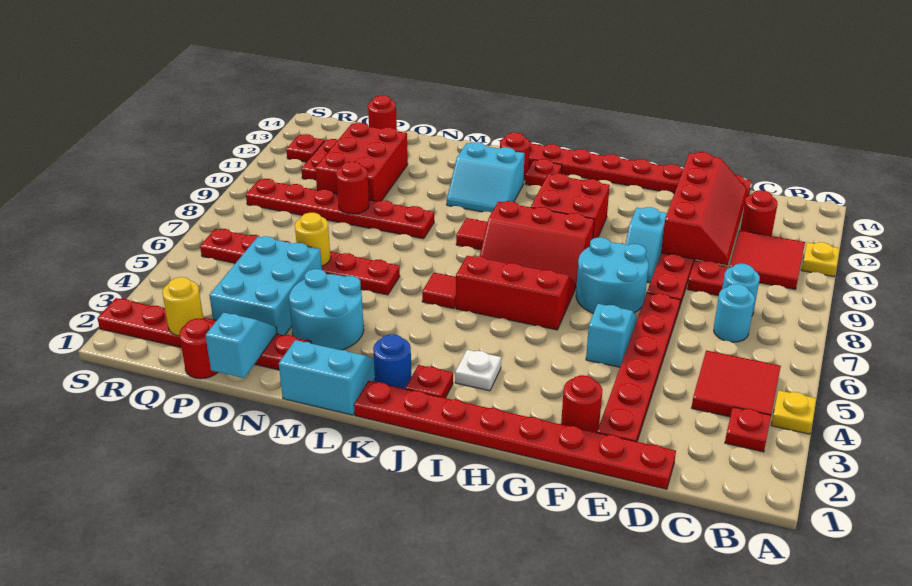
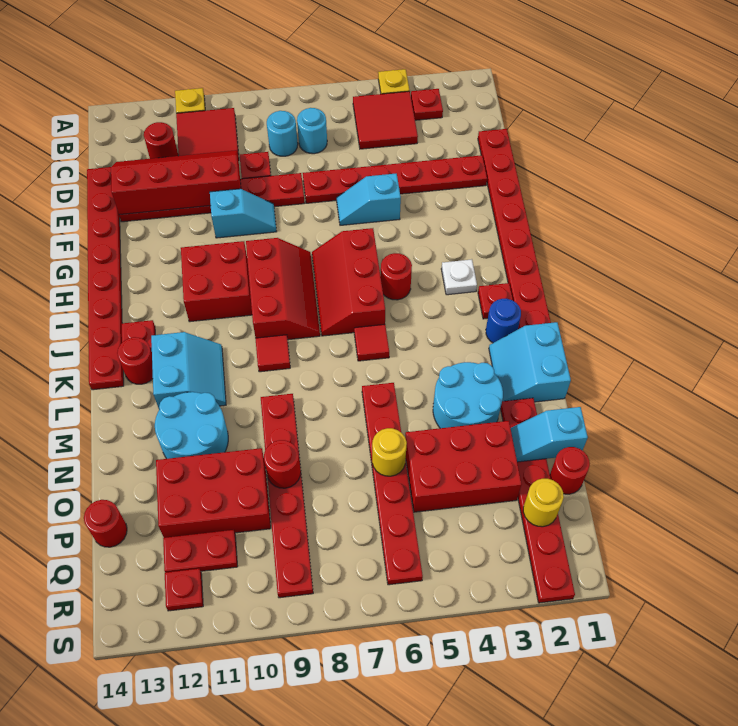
red round brick F2 level 1 -> red round brick I5 level 1
cyan round brick F7:G8 level 1 -> cyan round brick M11:N12 level 1
cyan brick O3:P5 level 1 -> red brick O3:P5 level 1

